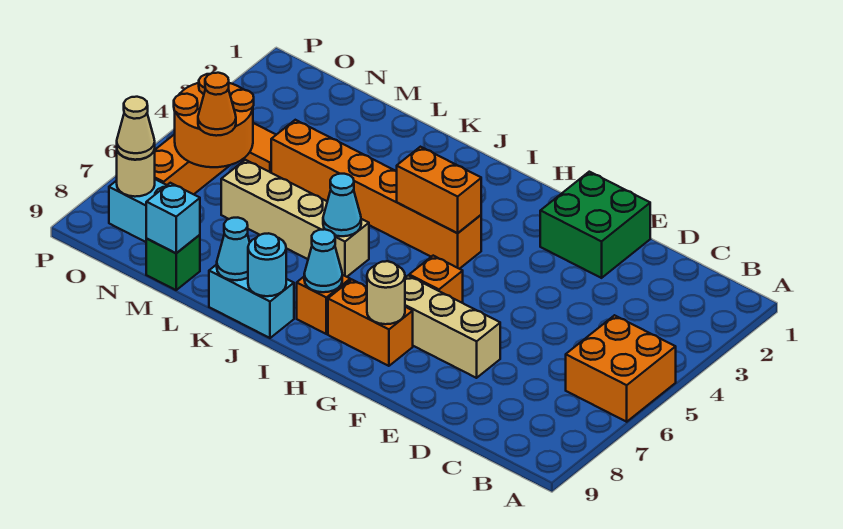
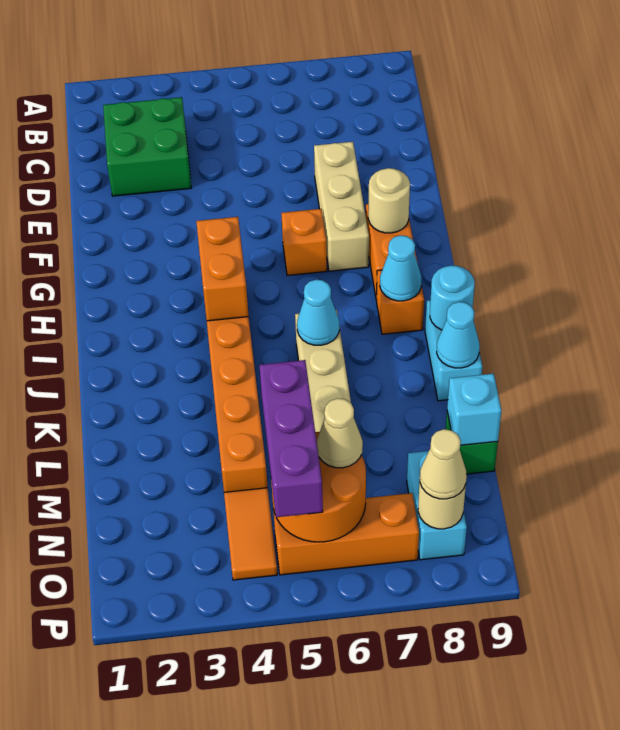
orange brick A5:B6 level 1 -> none
green brick E1:F2 level 1 -> green brick C2:D3 level 1
none -> purple brick M5:O5 level 3
orange cone N6 level 3 -> tan cone N6 level 3

